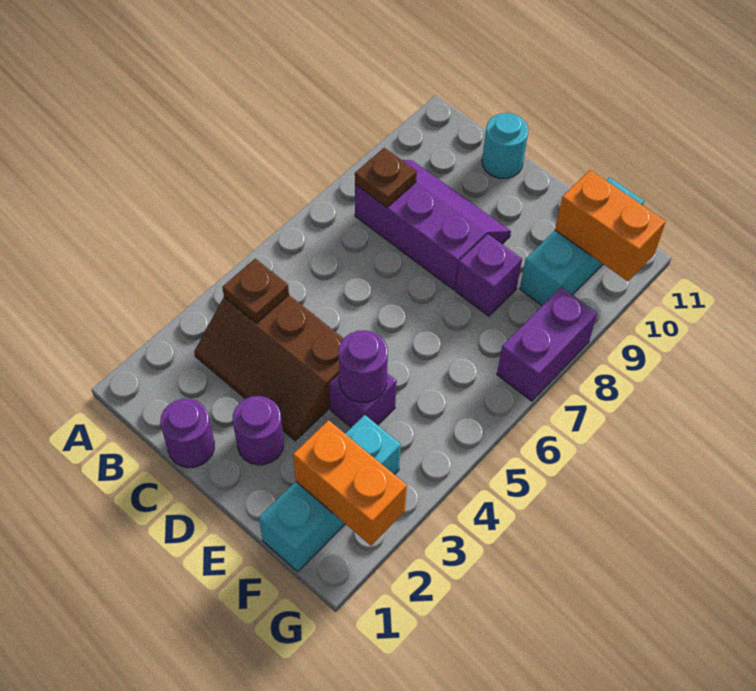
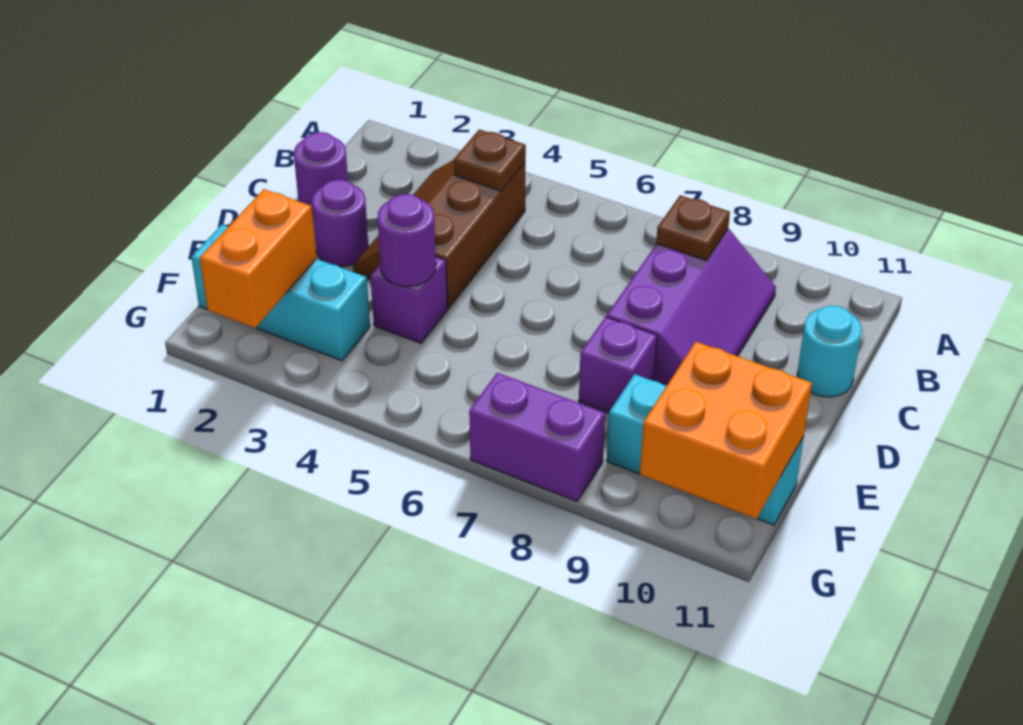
orange brick F10:G10 level 2 -> orange brick F10:G11 level 2

